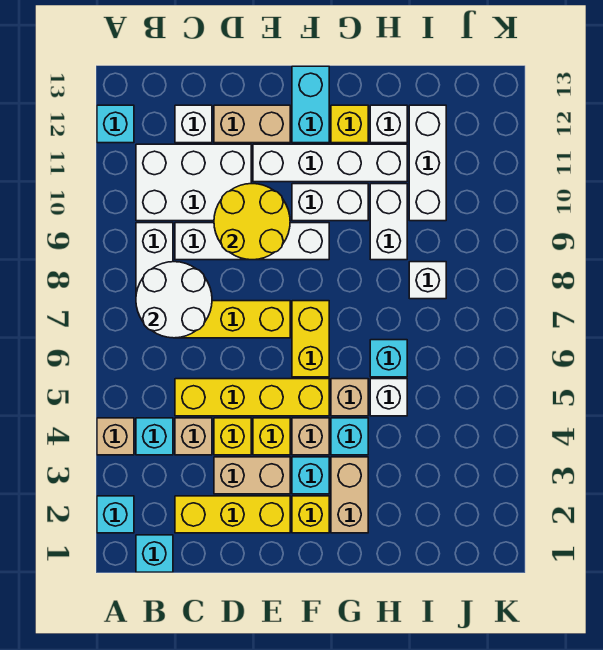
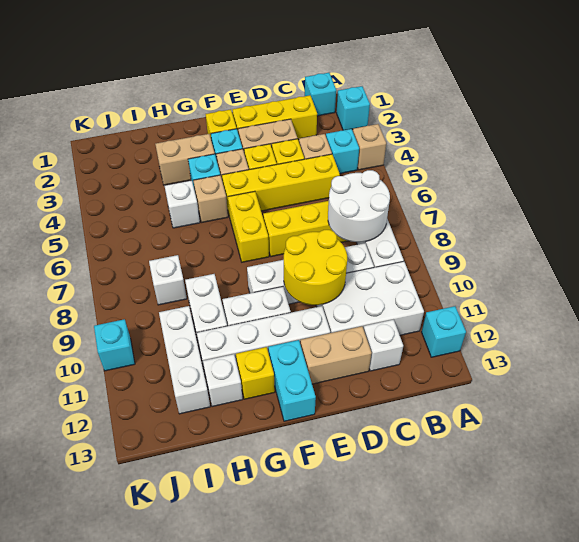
tan brick G2:G3 level 1 -> tan brick G3:H3 level 1
cyan brick H6 level 1 -> cyan brick K10 level 1

